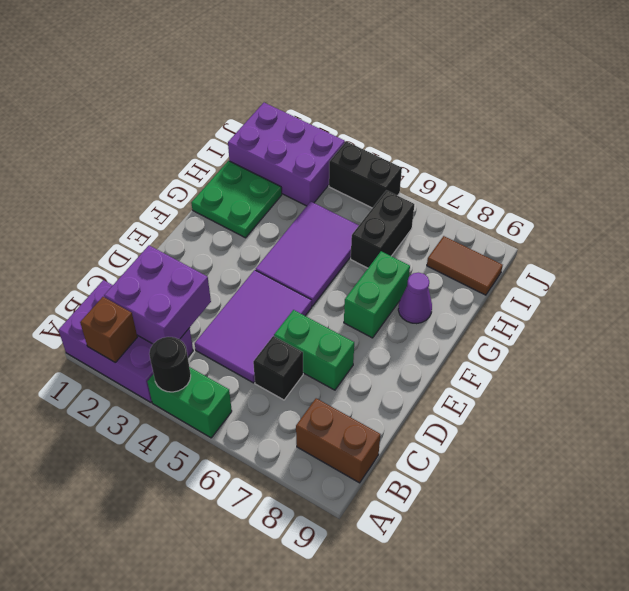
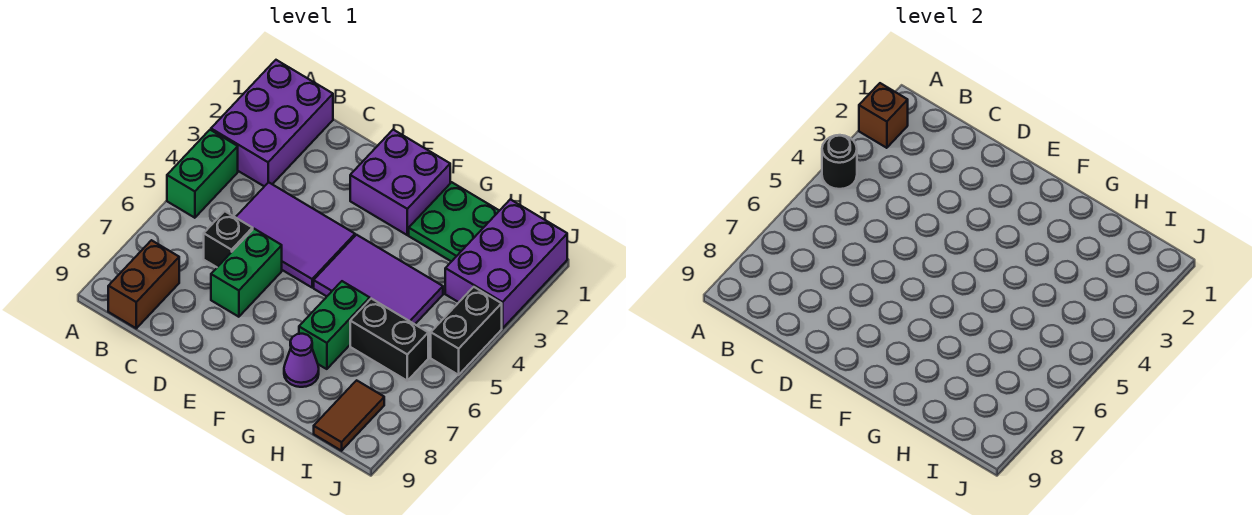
purple brick B2:C3 level 2 -> purple brick E1:F2 level 1
green brick F7:G7 level 1 -> green brick G6:G7 level 1

